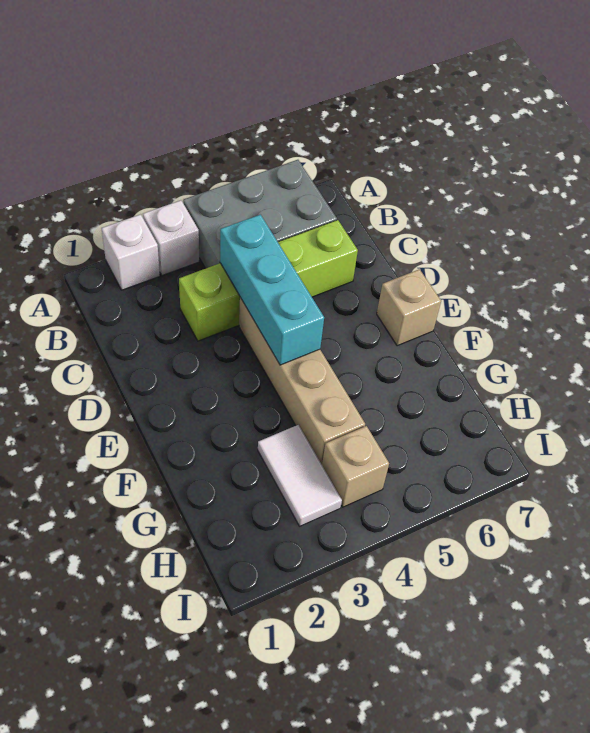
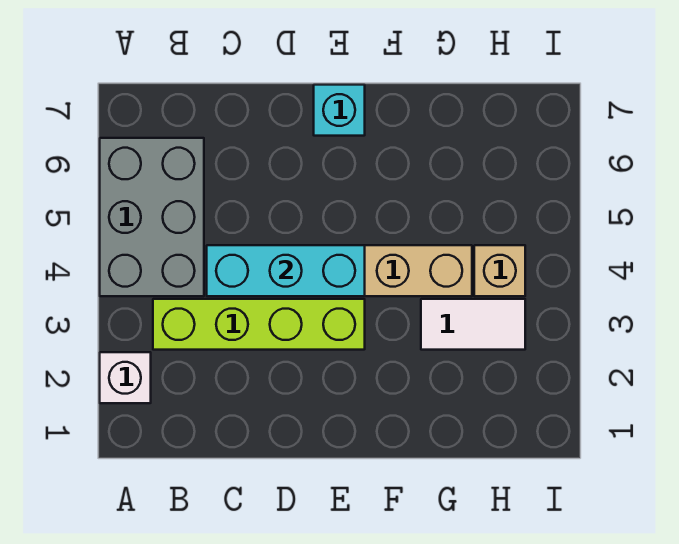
white brick A3 level 1 -> none
lime brick C3:C6 level 1 -> lime brick B3:E3 level 1
tan brick E7 level 1 -> cyan brick E7 level 1

